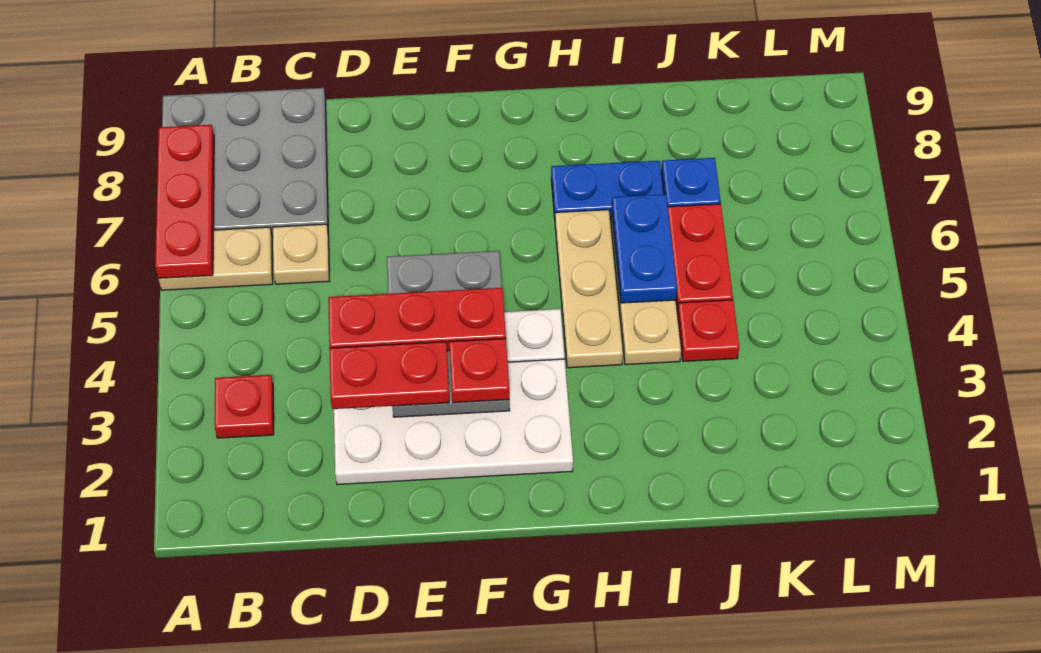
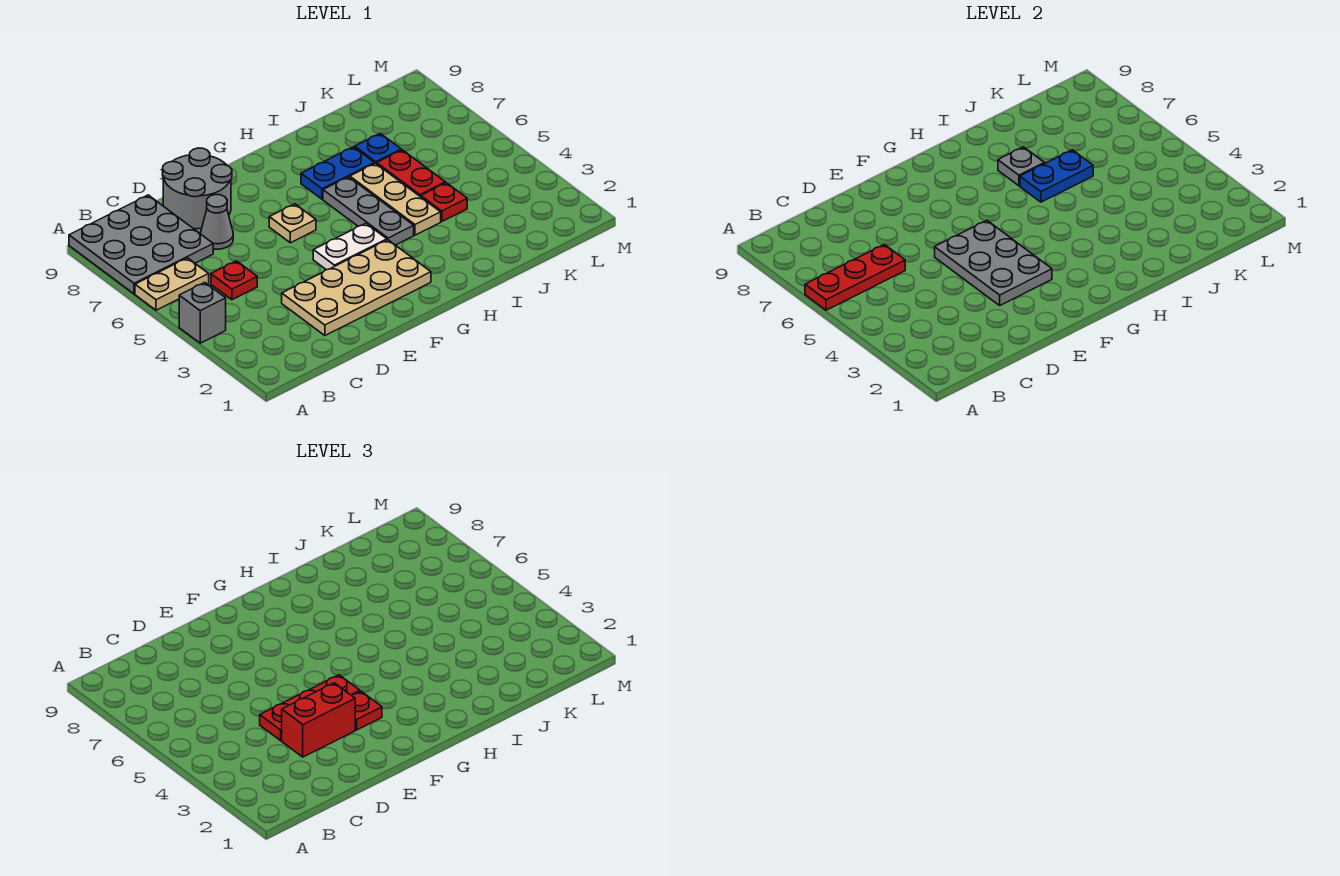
none -> grey brick A4 level 1
red plate A6:A8 level 2 -> red plate A6:C6 level 2
red plate B3 level 1 -> red plate C5 level 1
tan plate C6 level 1 -> tan plate F6 level 1
white plate D2:G3 level 1 -> tan plate D2:G3 level 1
red plate D3:E3 level 3 -> red brick D3:E3 level 3
none -> grey cone D7 level 1
none -> grey round brick D8:E9 level 1
tan plate H4:H6 level 1 -> grey plate H4:H6 level 1
blue plate I5:I6 level 2 -> blue plate I6:J6 level 2
none -> grey plate I7 level 2

